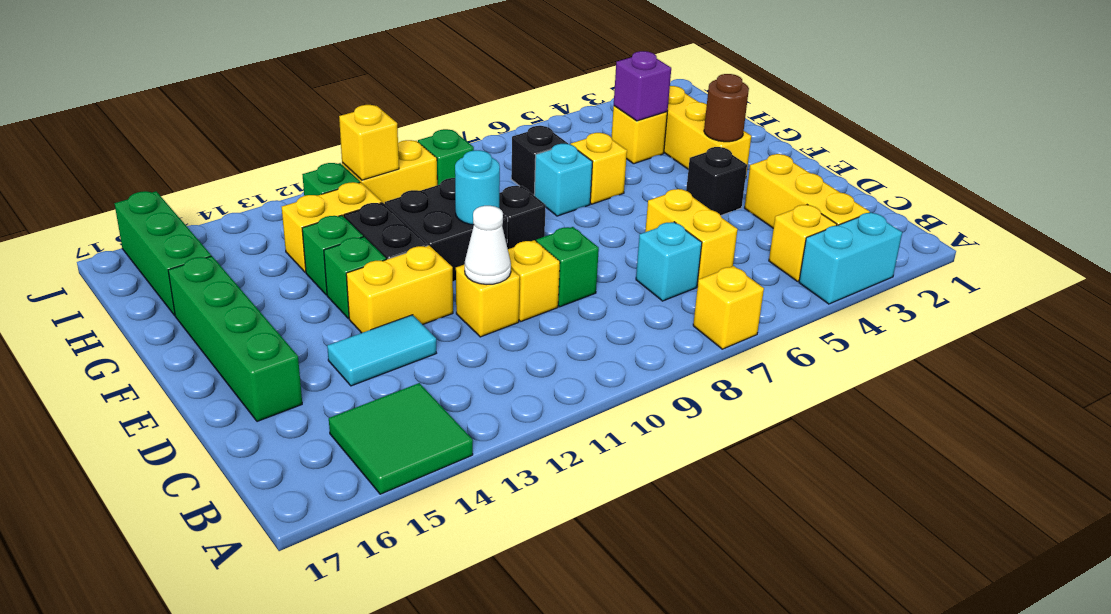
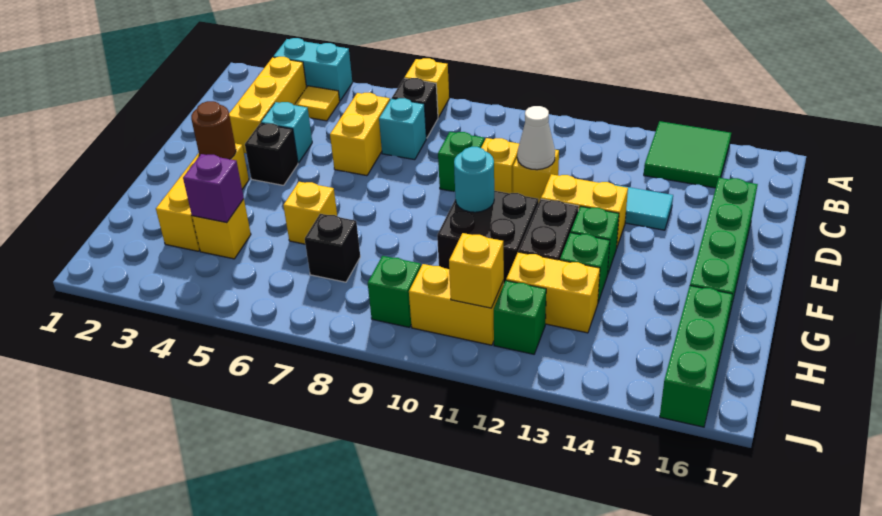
yellow brick B4 level 1 -> yellow tile B4 level 1
black brick F9 level 1 -> black brick B7 level 1
cyan brick G7 level 1 -> cyan brick D4 level 1

